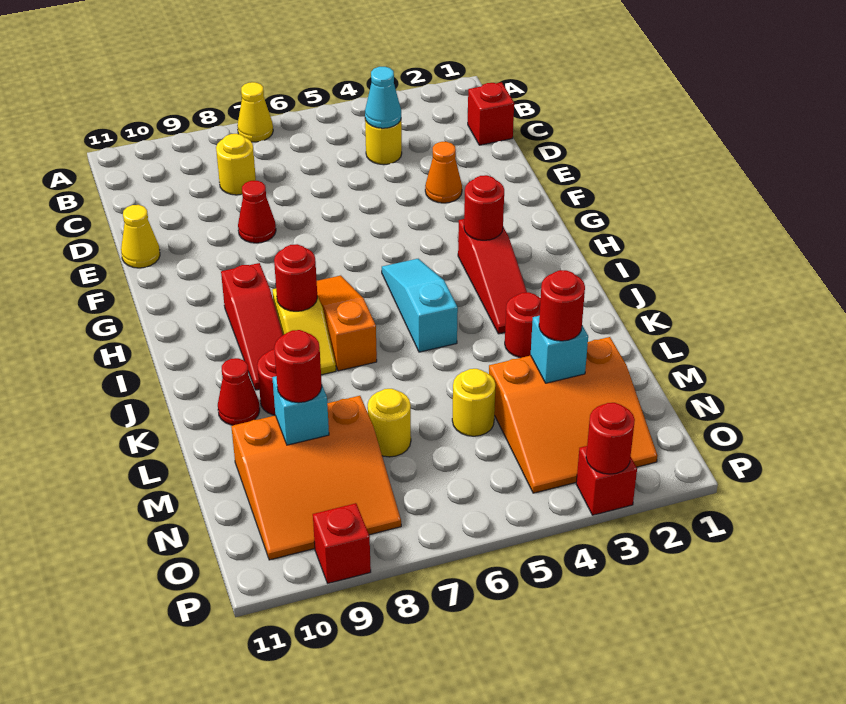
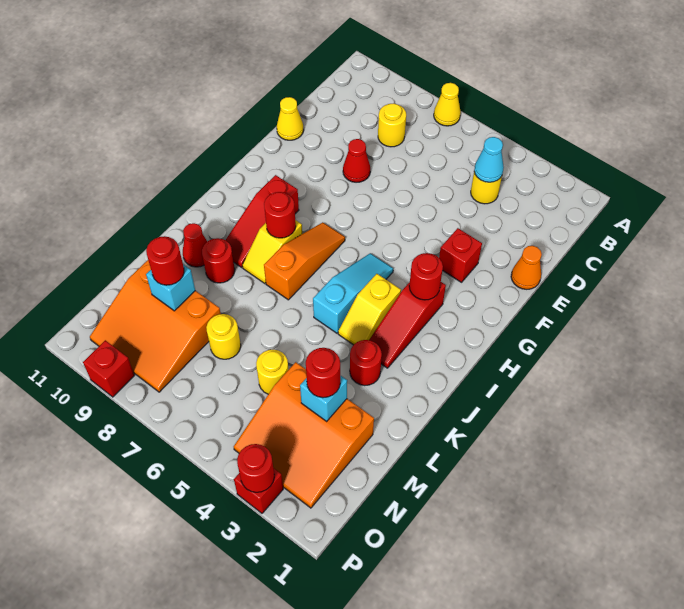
red brick C1 level 1 -> red brick F3 level 1
orange cone E3 level 1 -> orange cone E1 level 1
none -> yellow slope I4:J4 level 1 top I

